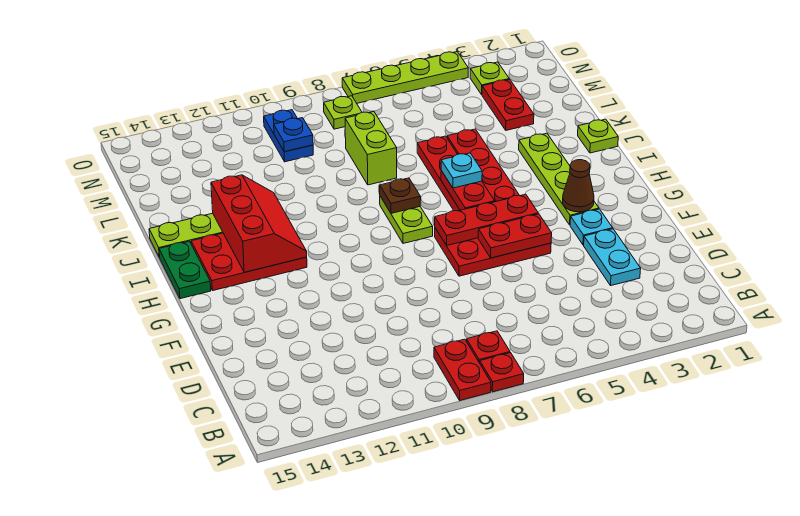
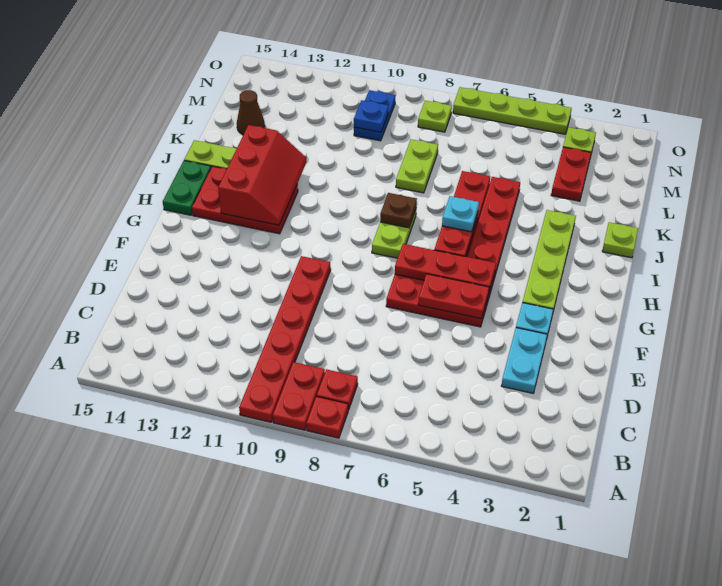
none -> red plate A10:F10 level 1
brown cone G3 level 2 -> brown cone L14 level 1
lime brick K8:L8 level 1 -> lime plate K8:L8 level 1

